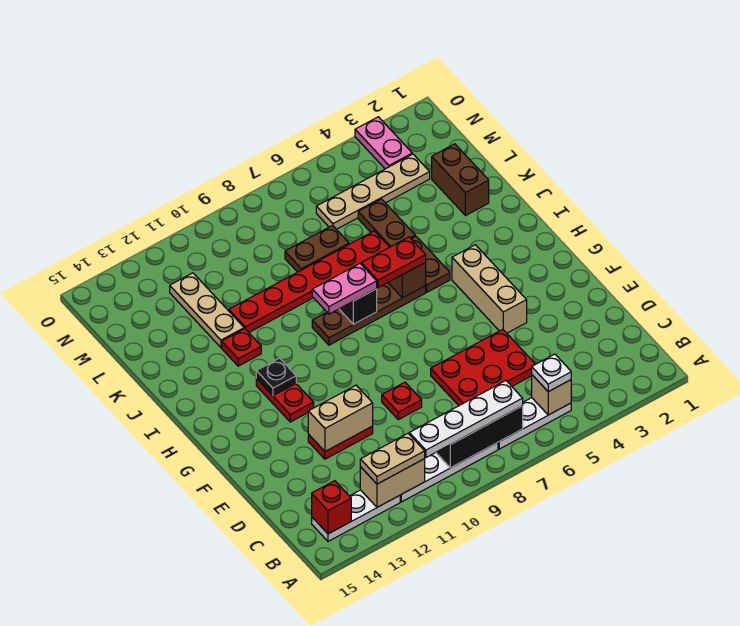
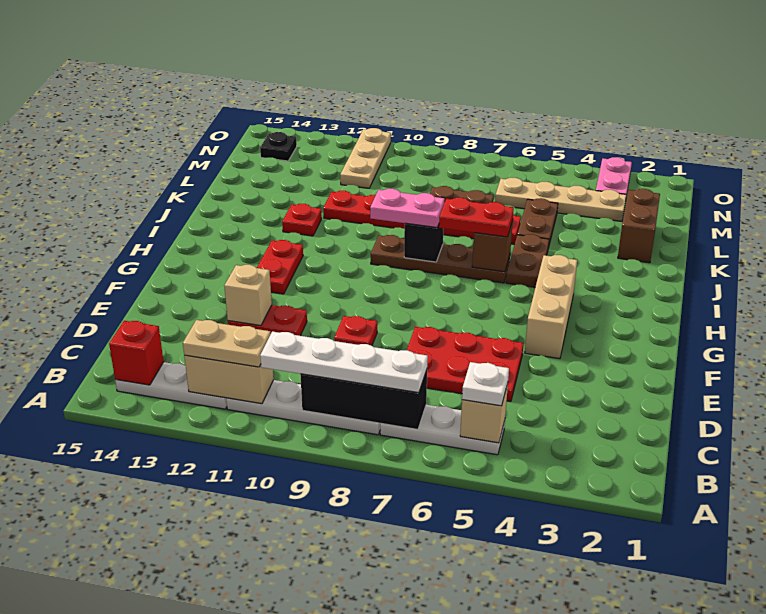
tan brick E11:E12 level 2 -> tan brick E12 level 2
black plate H12 level 2 -> black plate N14 level 1
tan plate K12:M12 level 1 -> tan plate M11:O11 level 1

